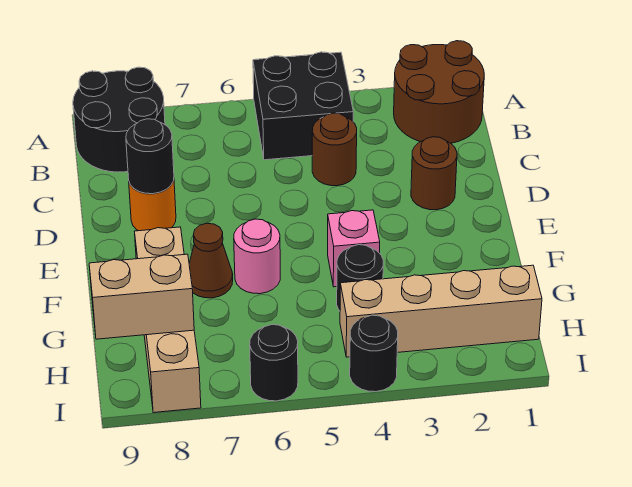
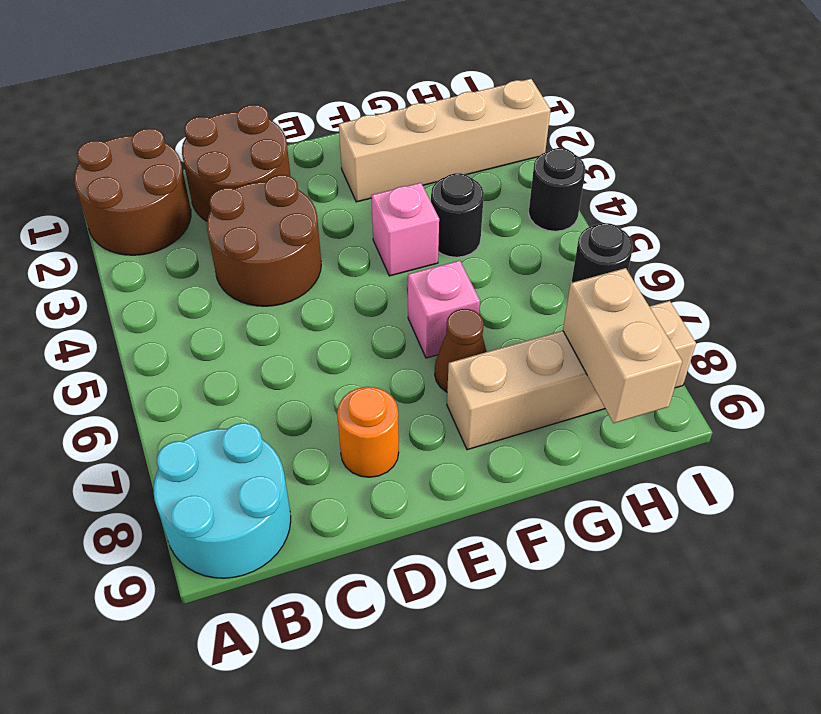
black brick A4:B5 level 1 -> none
black round brick A8:B9 level 1 -> cyan round brick A8:B9 level 1
brown round brick C4 level 1 -> brown round brick C3:D4 level 1
brown round brick D2 level 1 -> brown round brick C1:D2 level 1
black round brick D8 level 2 -> none
pink round brick F6 level 1 -> pink brick F6 level 1
tan brick H1:H4 level 1 -> tan brick F2:I2 level 1

